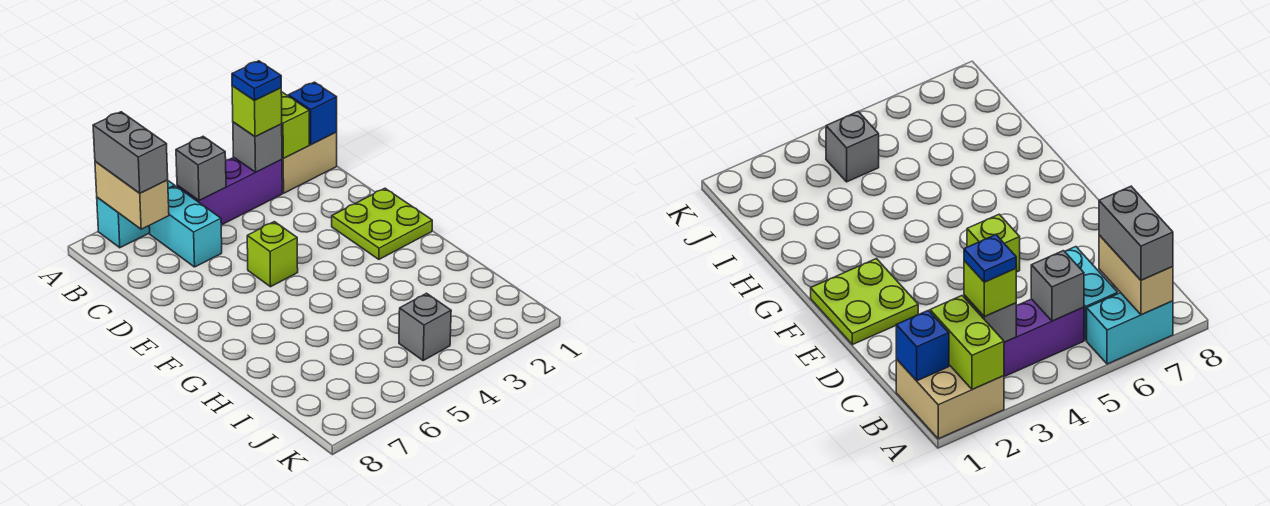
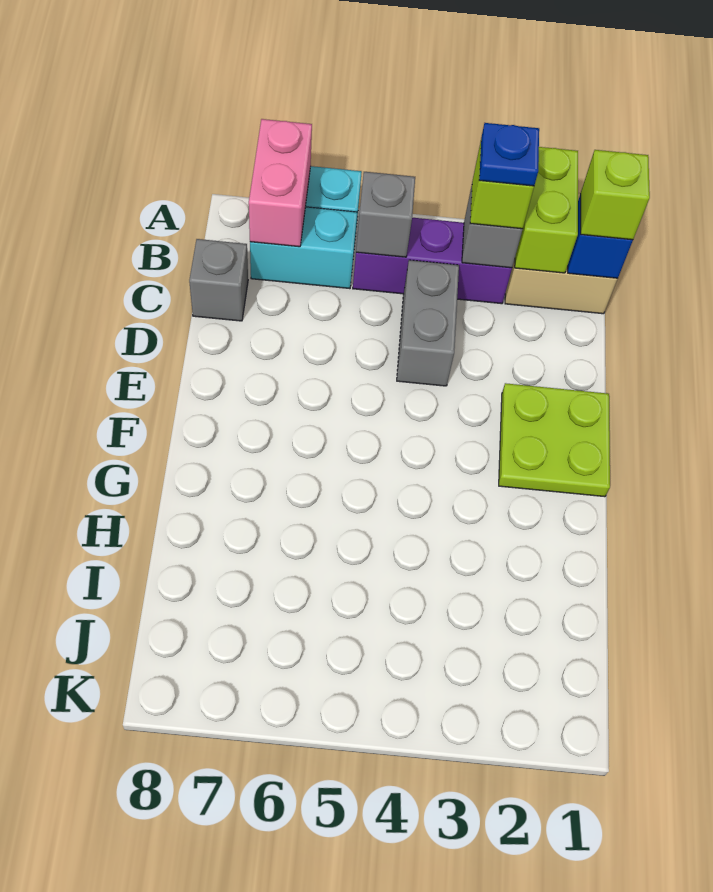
tan brick A7:B7 level 2 -> pink brick A7:B7 level 2
grey brick A7:B7 level 3 -> grey brick C4:D4 level 1
cyan brick B6:C6 level 1 -> cyan brick B6:B7 level 1
lime brick E5 level 1 -> lime brick B1 level 3
grey brick J4 level 1 -> grey brick C8 level 1

